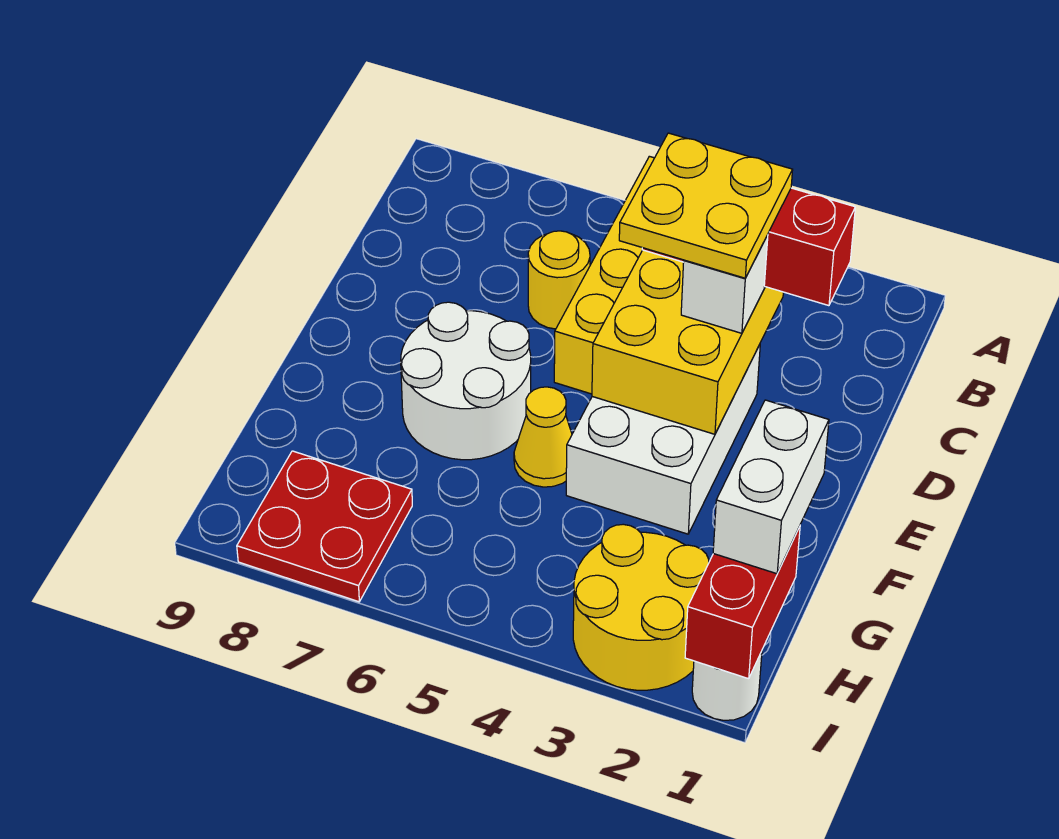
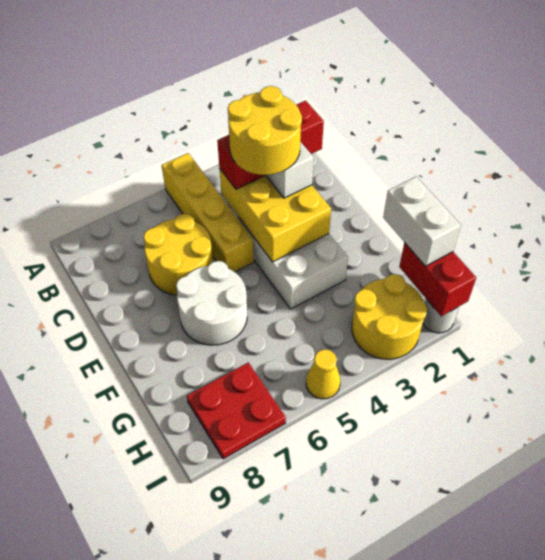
yellow plate C3:D4 level 4 -> yellow round brick C3:D4 level 4
yellow round brick C6 level 1 -> yellow round brick C6:D7 level 1
yellow cone F5 level 1 -> yellow cone I5 level 1

